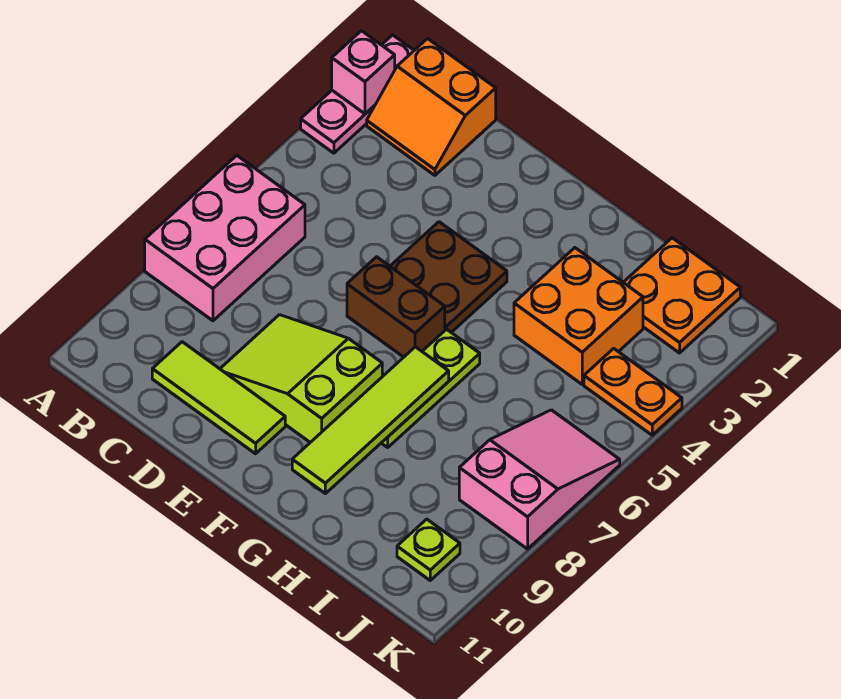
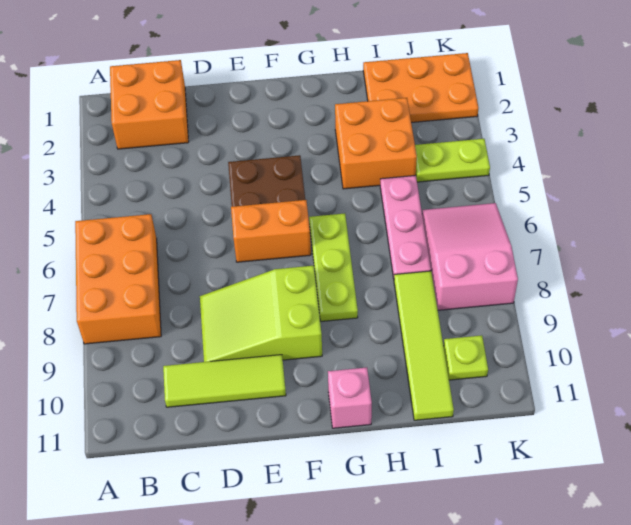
pink plate A1:A3 level 1 -> pink plate I5:I7 level 1
pink brick A2 level 2 -> pink brick G11 level 1
pink brick A6:B8 level 1 -> orange brick A6:B8 level 1
orange slope B1:C2 level 1 top 1 -> orange brick B1:C2 level 1
brown brick E6:F6 level 1 -> orange brick E6:F6 level 1
lime tile G7:G10 level 2 -> lime tile I8:I11 level 1
orange plate I1:J2 level 1 -> orange plate I1:K2 level 1
orange plate J4:K4 level 1 -> lime plate J4:K4 level 1

